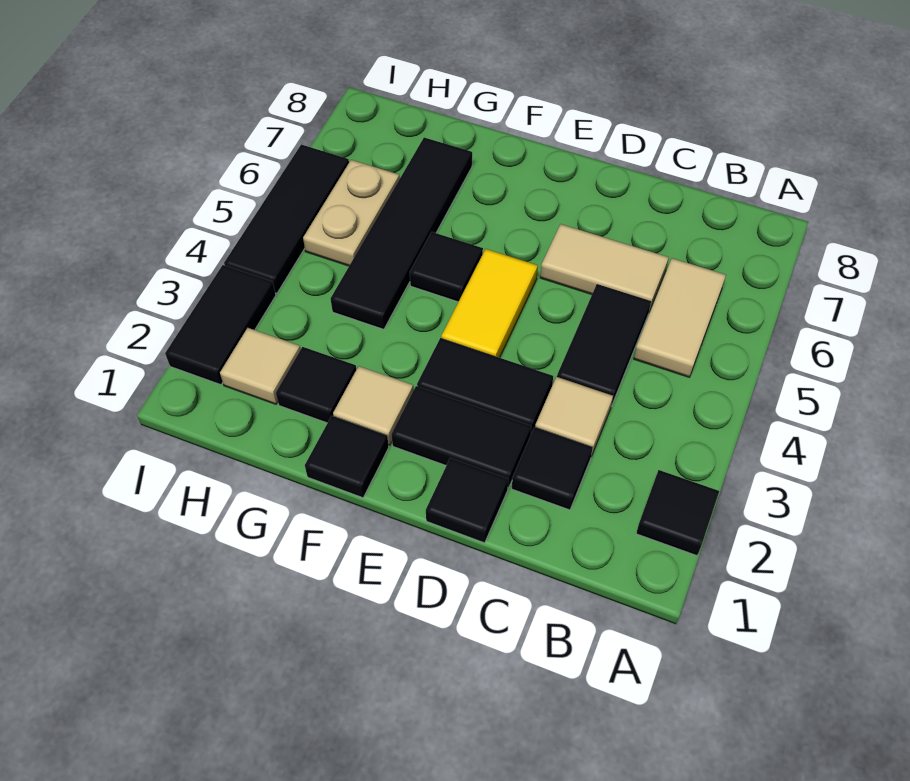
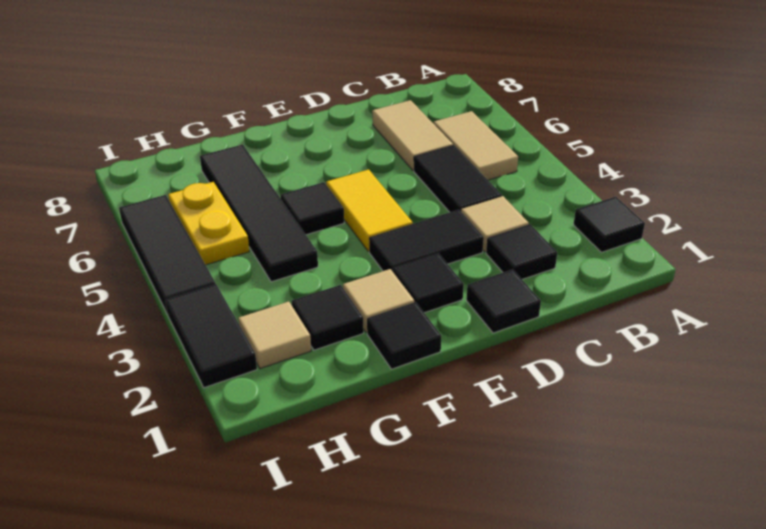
tan tile C6:D6 level 1 -> tan tile C6:C7 level 1
black tile D2:E2 level 1 -> black tile E2 level 1
tan plate H5:H6 level 1 -> yellow plate H5:H6 level 1

